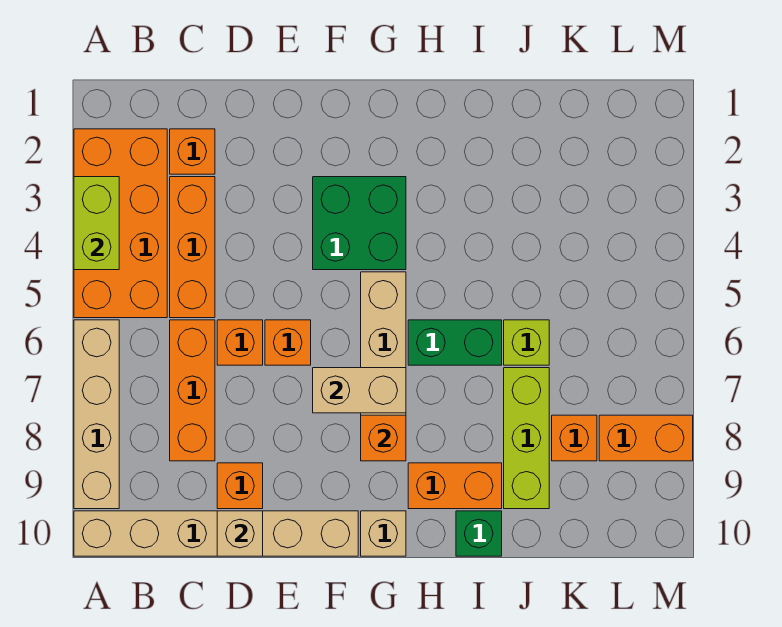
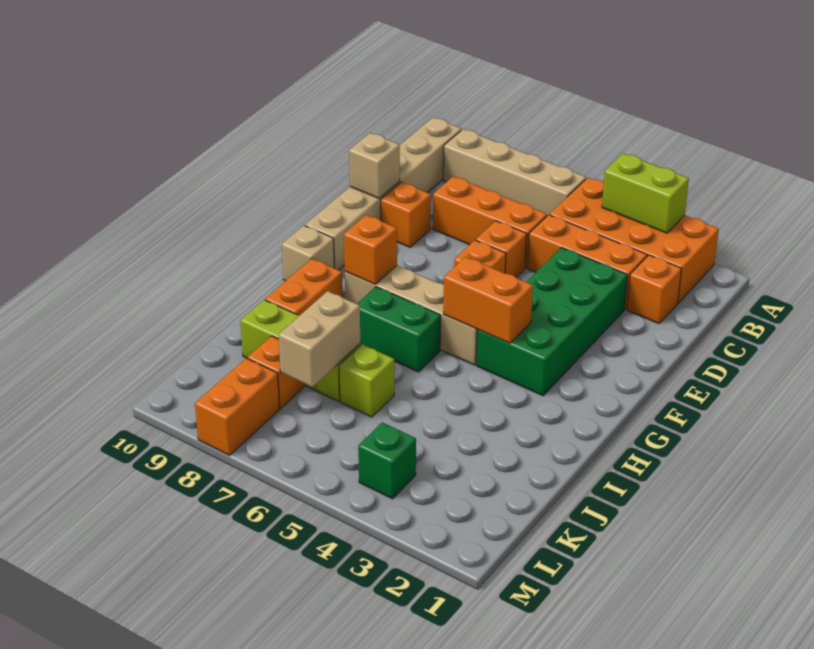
green brick F3:G4 level 1 -> green brick D3:G4 level 1
tan brick F7:G7 level 2 -> tan brick J7:K7 level 2
none -> orange brick G4:G5 level 2
green brick H6:I6 level 1 -> green brick H6:H7 level 1
green brick I10 level 1 -> green brick L4 level 1

